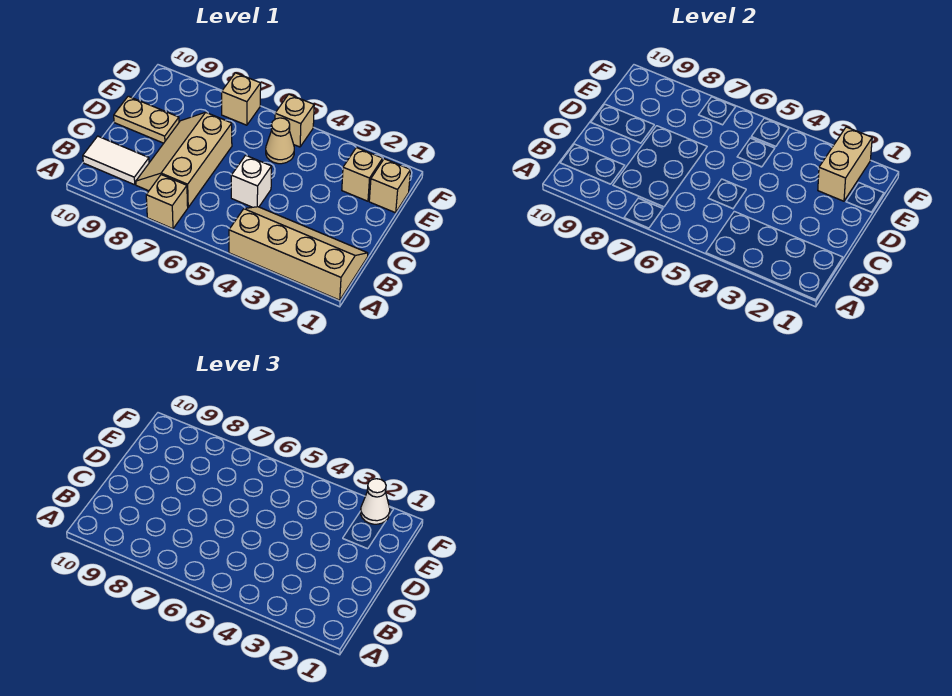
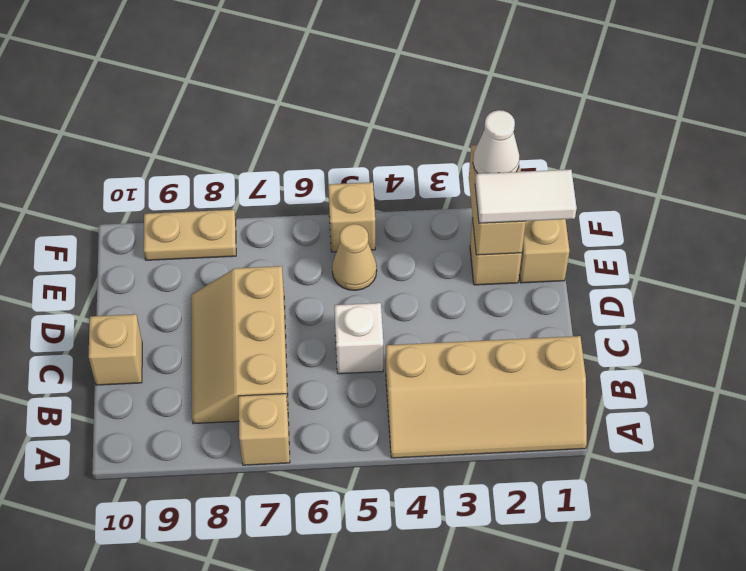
tan slope A1:B4 level 1 top A -> tan slope A1:B4 level 1 top B
white tile B9:B10 level 1 -> white tile E1:E2 level 3
tan plate D9:D10 level 1 -> tan plate F8:F9 level 1
tan brick F7 level 1 -> tan brick C10 level 1

